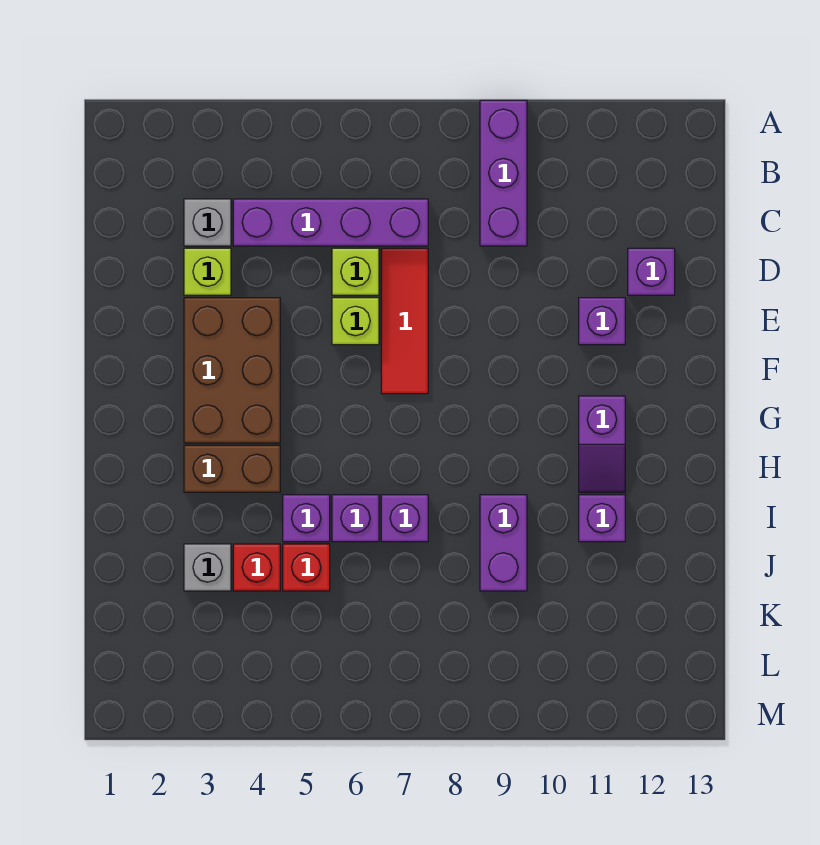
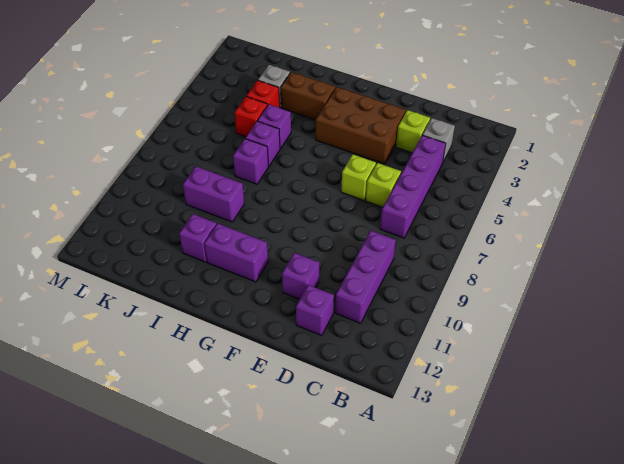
purple brick A9:C9 level 1 -> purple brick C9:C11 level 1
red tile D7:F7 level 1 -> none
purple slope G11:H11 level 1 top G -> purple brick G11:H11 level 1
brown brick H3:H4 level 1 -> brown brick H3:I3 level 1

